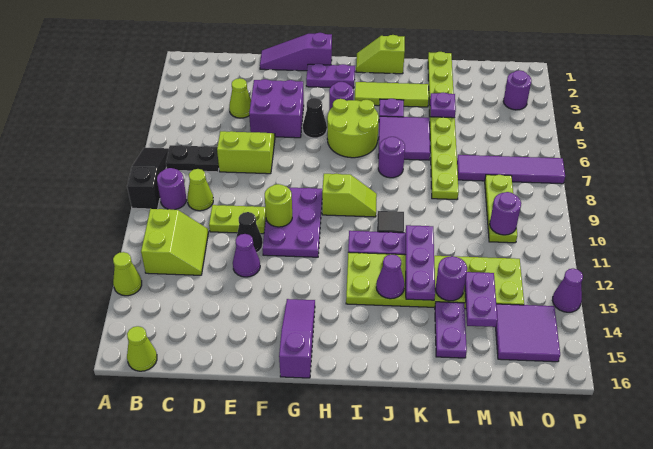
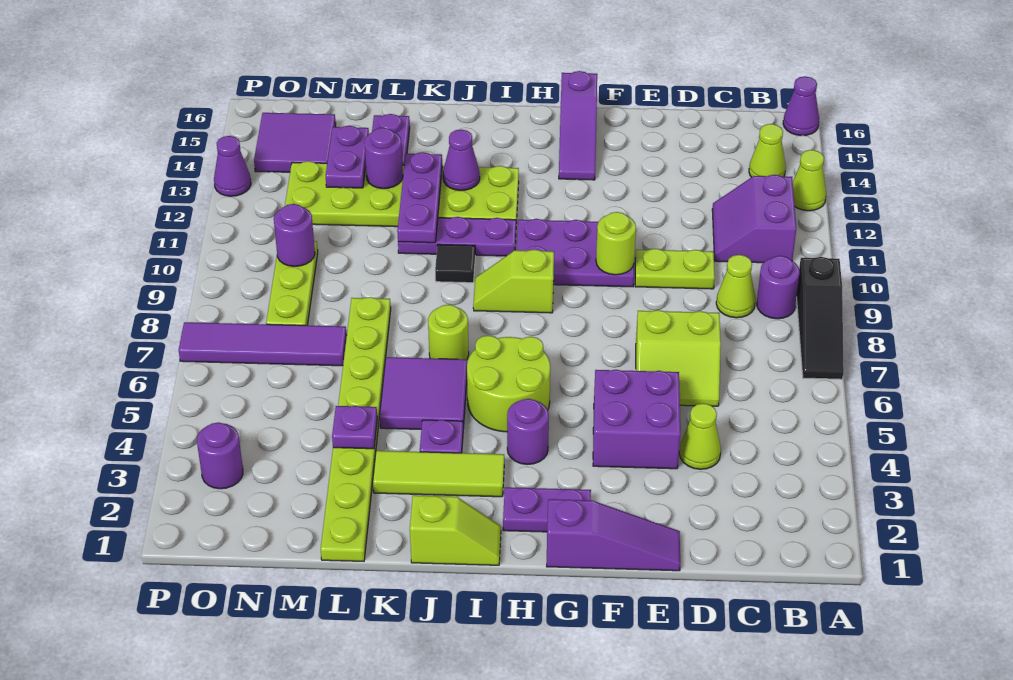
black plate B7:C7 level 1 -> none
lime slope B11:C12 level 1 top B -> purple slope B11:C12 level 1 top B
lime cone B16 level 1 -> lime cone B14 level 1
black cone E11 level 1 -> none
purple cone E12 level 1 -> purple cone A16 level 1
purple plate F9:G11 level 1 -> purple plate F10:H11 level 1
black cone G5 level 1 -> none
purple round brick J7 level 1 -> lime round brick J7 level 1

